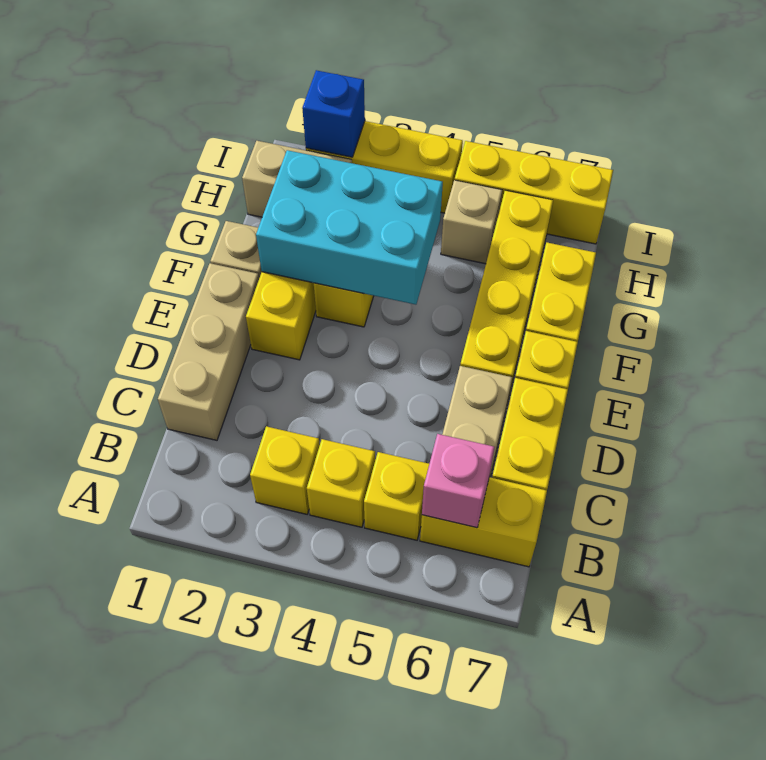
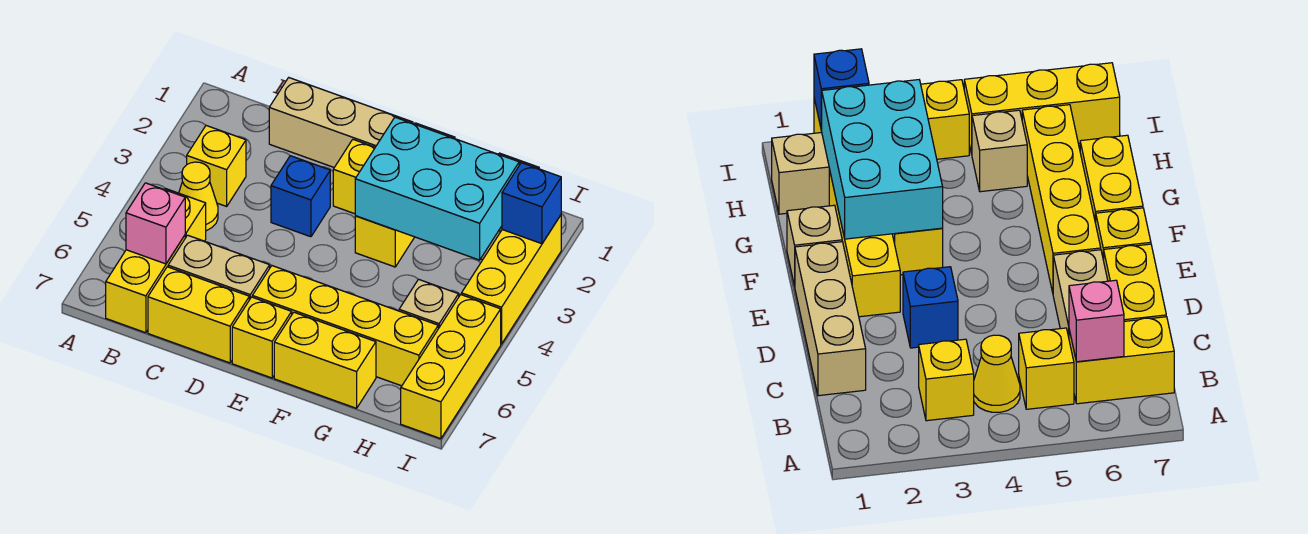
yellow brick B4 level 1 -> yellow cone B4 level 1
none -> blue brick D3 level 1
cyan brick F2:G4 level 2 -> cyan brick F2:H3 level 2

